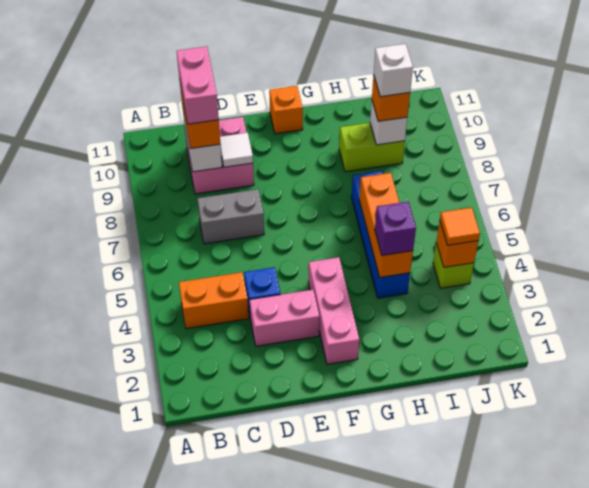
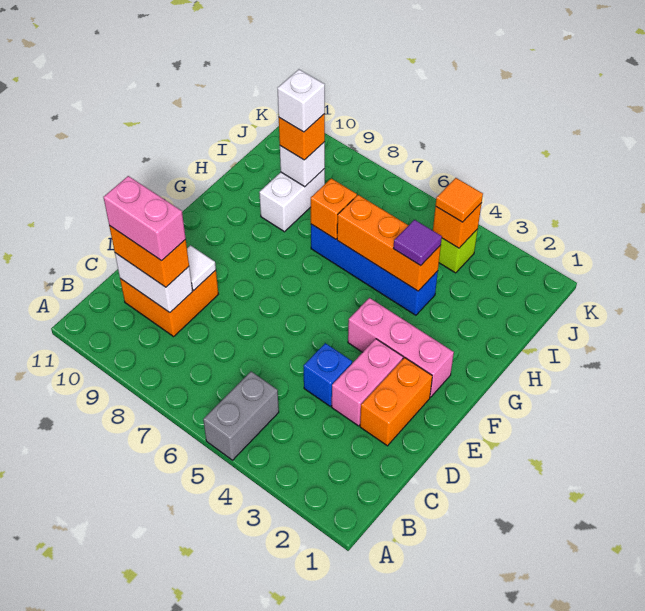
orange brick B4:C4 level 1 -> orange brick D2:E2 level 1
grey brick C7:D7 level 1 -> grey brick A5:B5 level 1
pink brick C9:D10 level 1 -> orange brick C9:D10 level 1
orange brick F11 level 1 -> orange brick H7 level 2
purple brick H4 level 3 -> purple tile H4 level 3
lime brick H9:I9 level 1 -> white brick H9:I9 level 1

